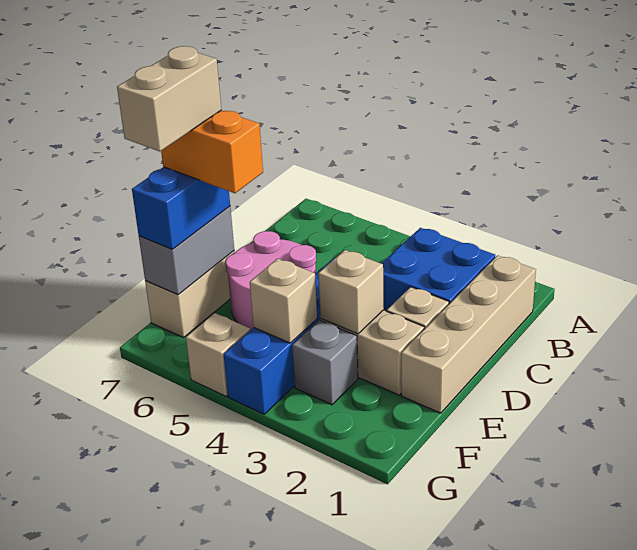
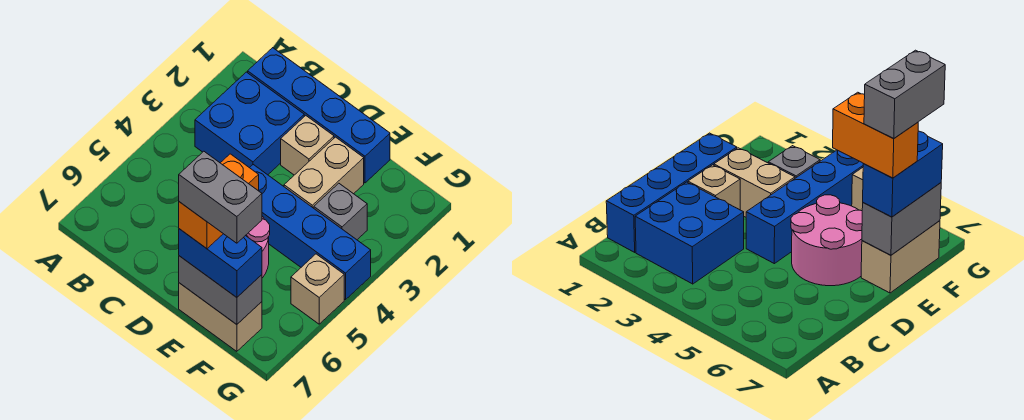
tan brick B1:E1 level 1 -> blue brick B1:E1 level 1
tan brick E3 level 2 -> none
tan brick E7:F7 level 5 -> grey brick E7:F7 level 5
tan brick F4 level 2 -> none

